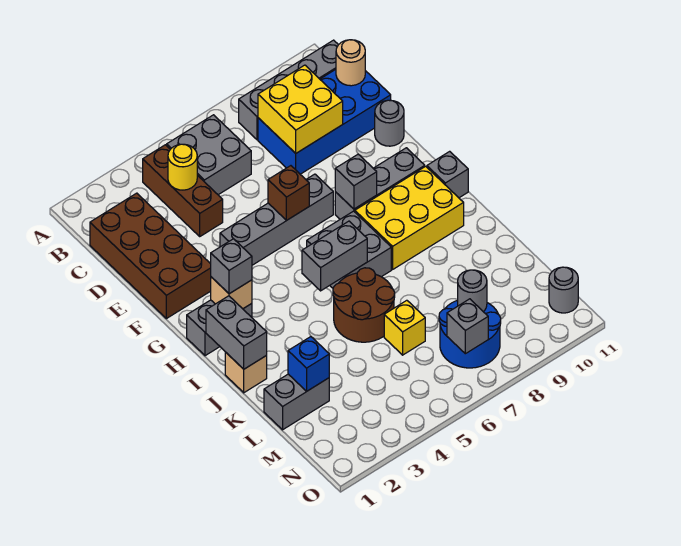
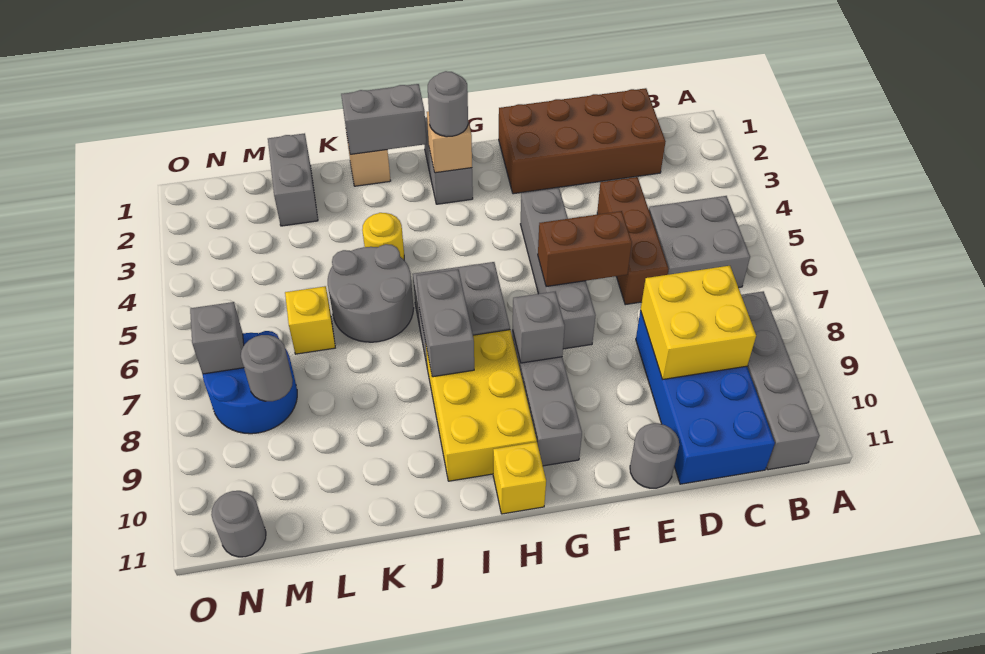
brown brick B4:D4 level 1 -> brown brick D4:D6 level 1
yellow round brick C4 level 2 -> yellow round brick J4 level 1
tan round brick C11 level 2 -> none
brown brick F6 level 2 -> brown brick E6:F6 level 2
grey brick H2 level 3 -> grey round brick H2 level 3
grey brick H11 level 1 -> yellow brick H11 level 1
grey brick I5:I6 level 2 -> grey brick I7:I8 level 2
brown round brick J5:K6 level 1 -> grey round brick J5:K6 level 1
blue brick L2 level 2 -> none

